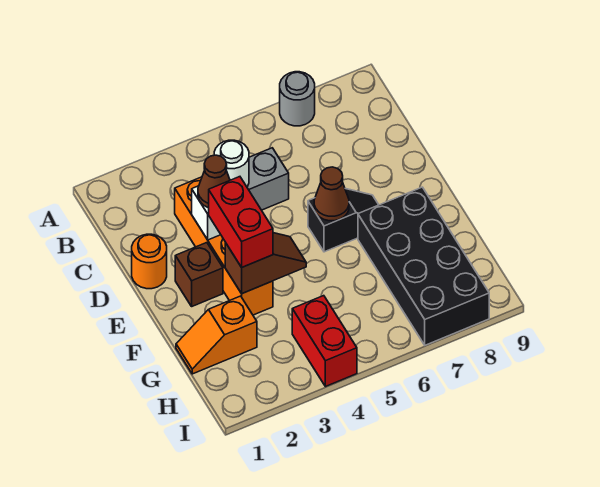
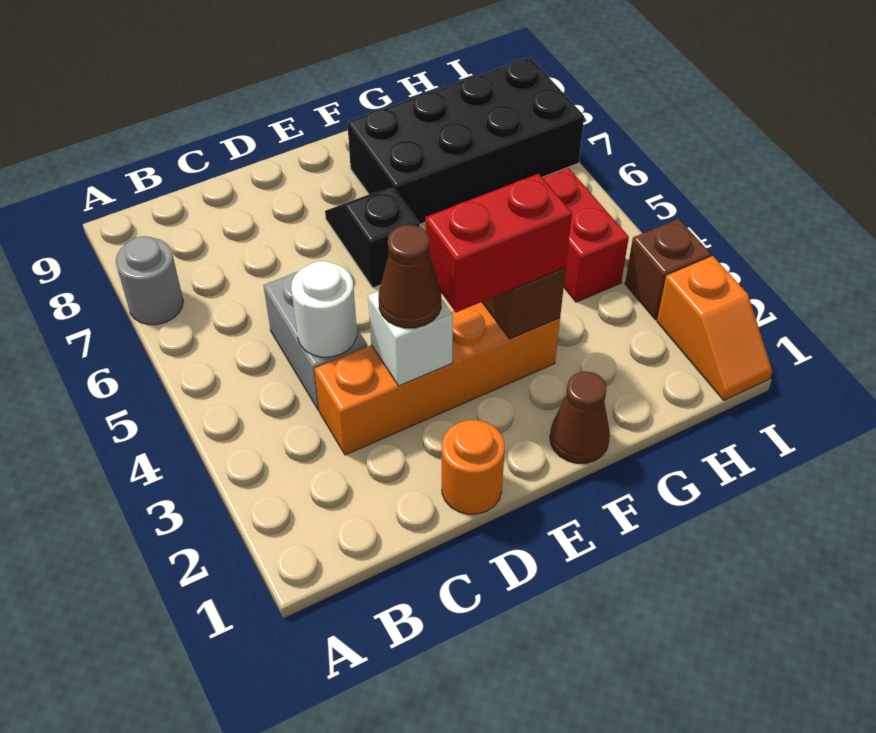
brown brick E2 level 1 -> brown brick I3 level 1
brown cone E6 level 2 -> brown cone F1 level 1
orange slope G1:G2 level 1 top 2 -> orange slope I1:I2 level 1 top 2
red brick H4:I4 level 1 -> red brick H4:H5 level 1

